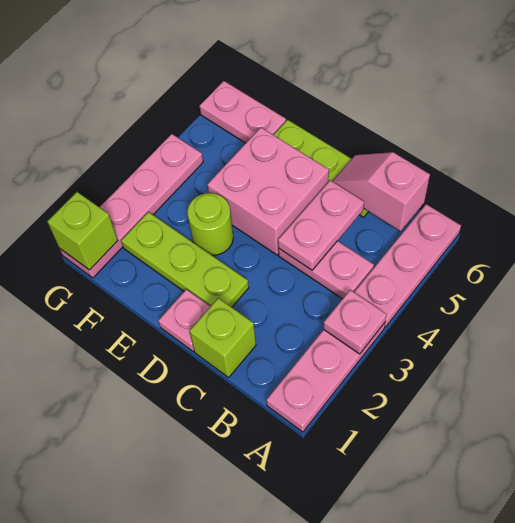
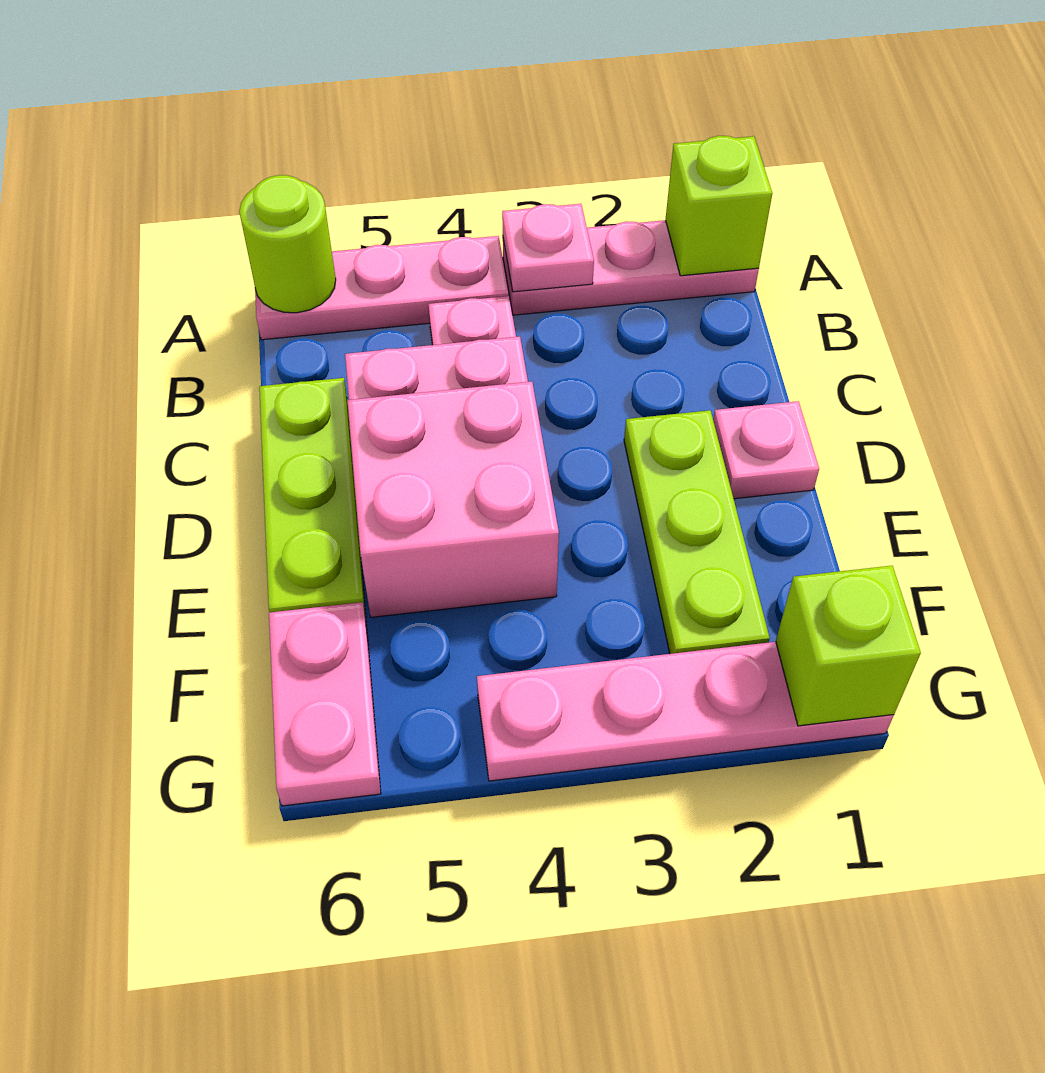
pink slope B6:C6 level 2 top B -> none
lime brick C1 level 1 -> lime brick A1 level 2
lime round brick E3 level 1 -> lime round brick A6 level 2

